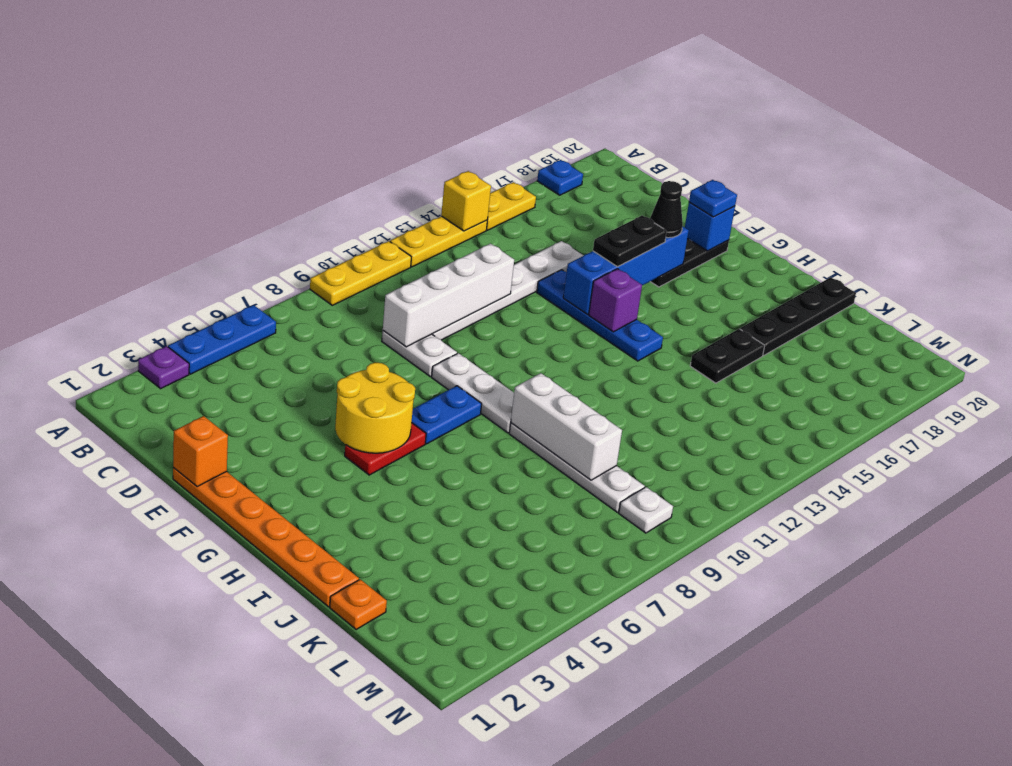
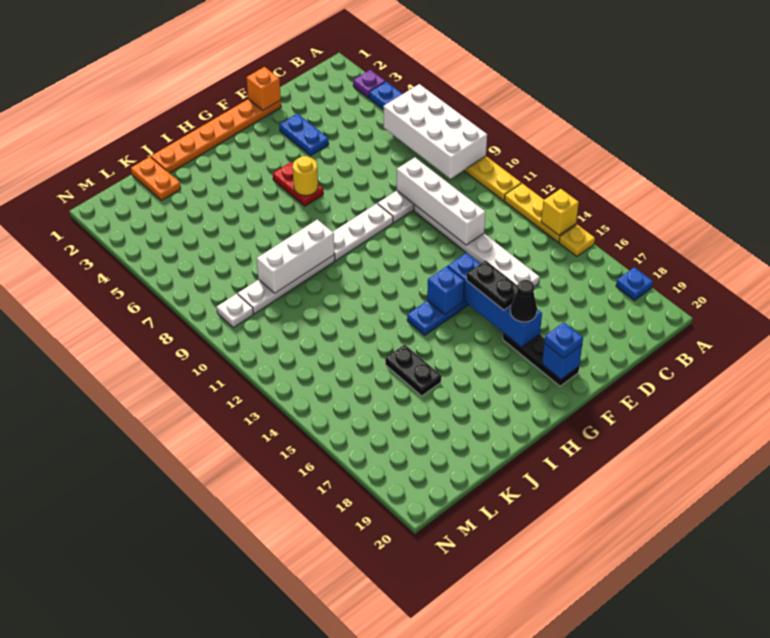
none -> white brick A6:B9 level 2
yellow plate A15:A16 level 1 -> yellow plate A15 level 1
yellow round brick F5:G6 level 2 -> yellow round brick G6 level 2
blue plate G7:G8 level 1 -> blue plate E3:E4 level 1
purple brick G14 level 2 -> blue brick G14 level 2
black plate J17:J20 level 1 -> none
orange plate K1 level 1 -> orange plate K1:K2 level 1

